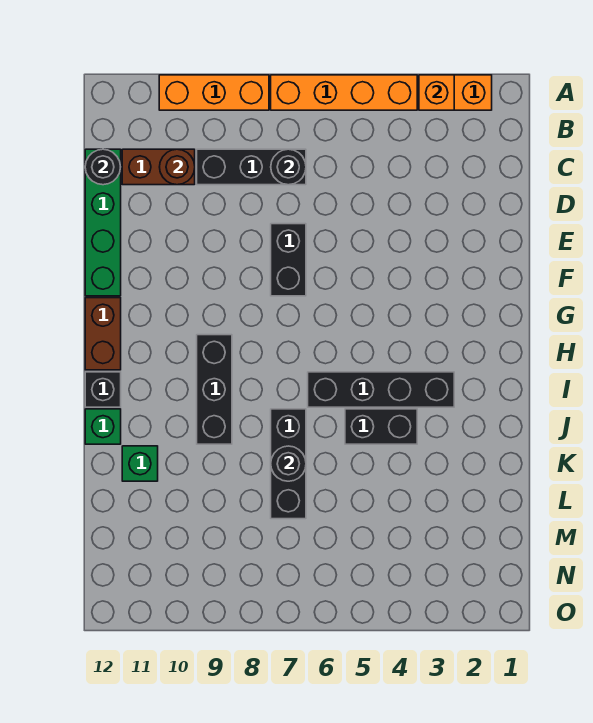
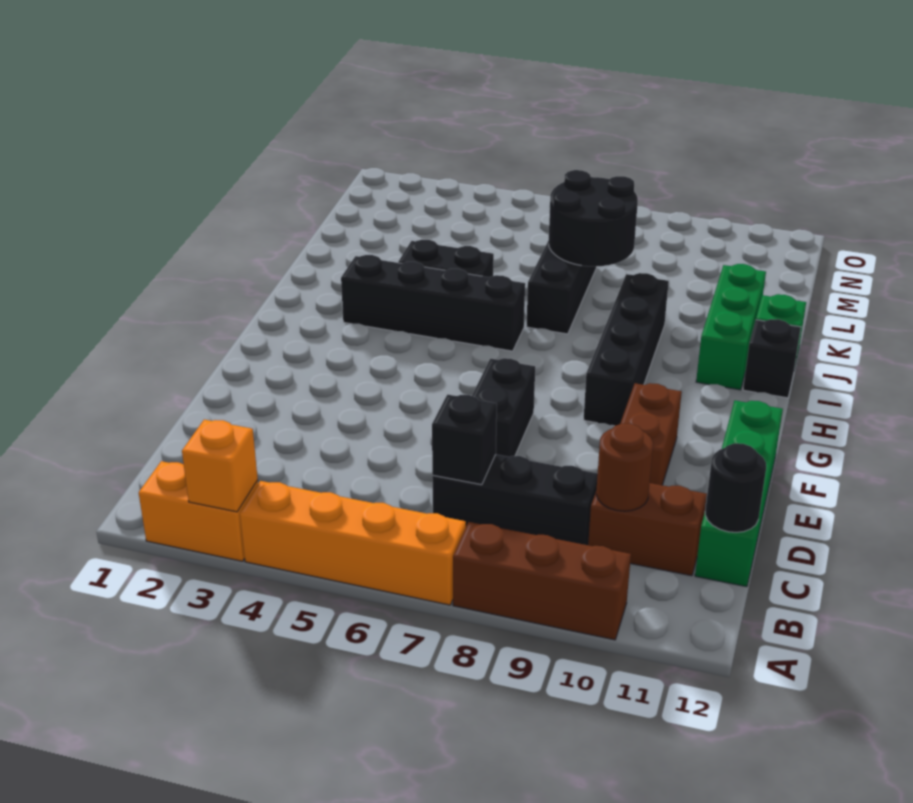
orange brick A8:A10 level 1 -> brown brick A8:A10 level 1
black round brick C7 level 2 -> black brick C7 level 2
brown brick G12:H12 level 1 -> brown brick E10:F10 level 1
black brick H9:J9 level 1 -> black brick G9:J9 level 1
black round brick K7 level 2 -> black round brick K7:L8 level 2
green brick K11 level 1 -> green brick I11:K11 level 1

